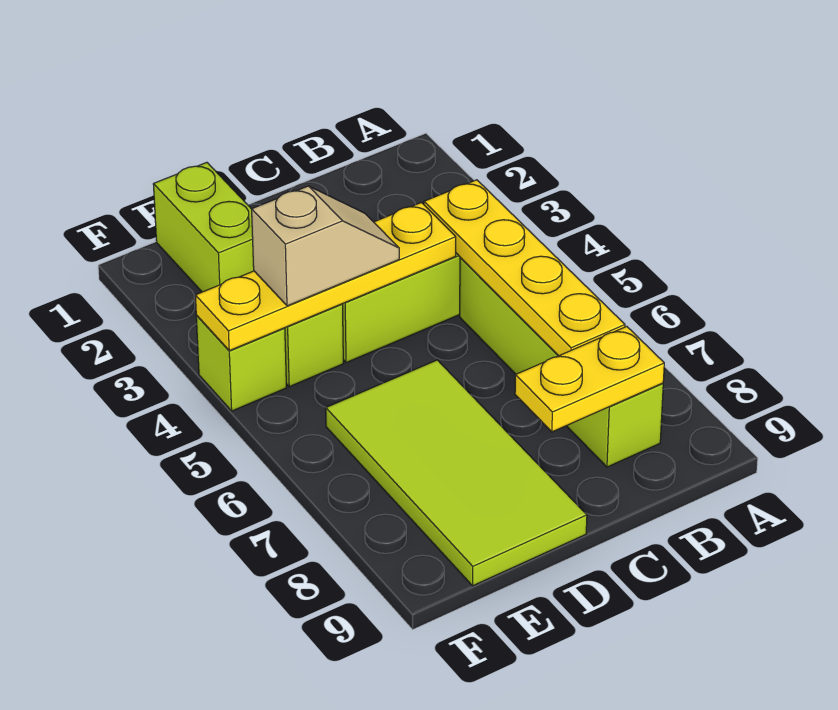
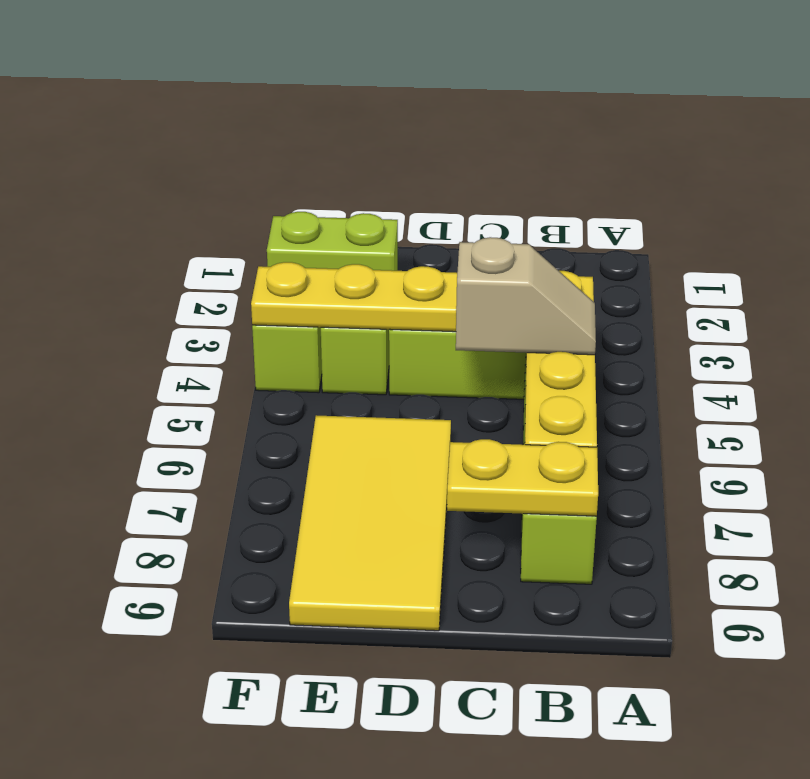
tan slope D4:E4 level 3 top E -> tan slope B5:C5 level 3 top C
lime tile D6:E9 level 1 -> yellow tile D6:E9 level 1
lime brick E1:E2 level 1 -> lime brick E2:F2 level 1

